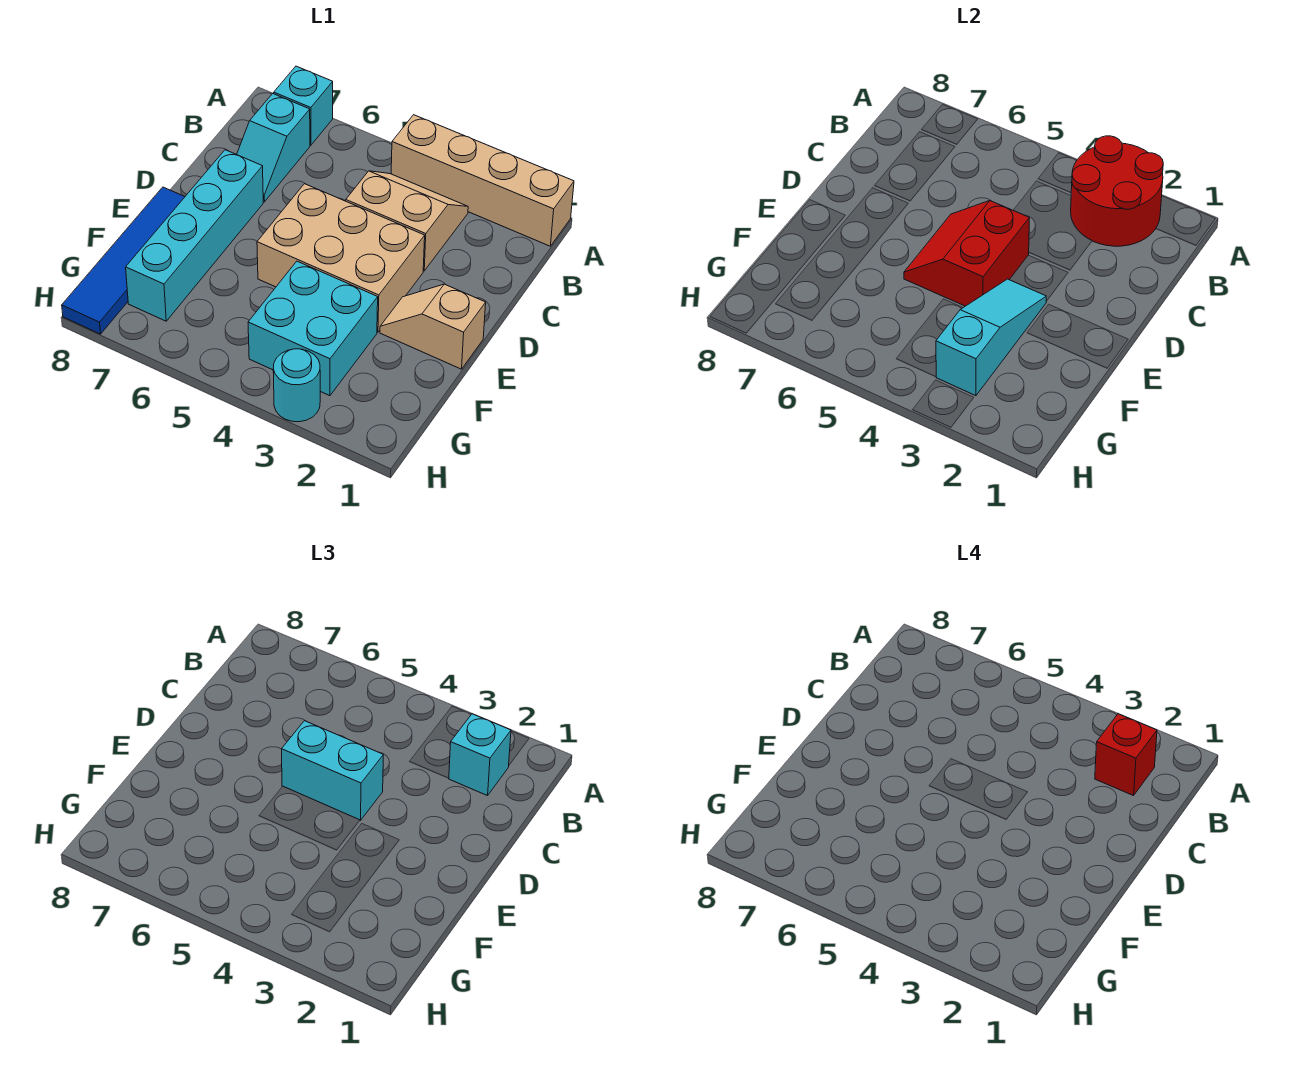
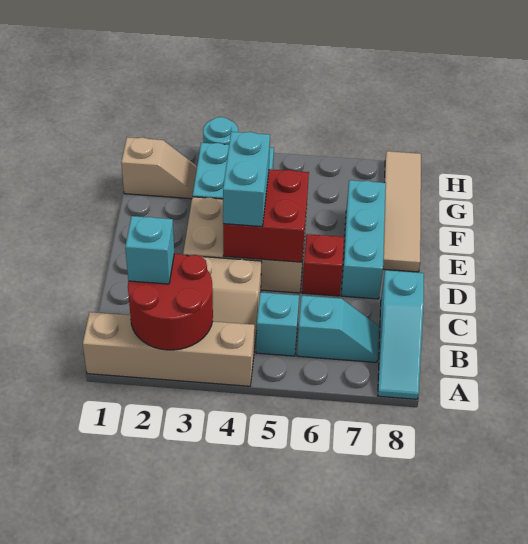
cyan brick A7 level 1 -> cyan brick B5 level 1
red brick B2 level 4 -> red brick D6 level 1
cyan slope B7:C7 level 1 top B -> cyan slope B6:B7 level 1 top 6
red slope D4:E5 level 2 top 4 -> red brick D4:E5 level 2
cyan brick D4:D5 level 3 -> cyan brick D4:E4 level 3
cyan brick D7:G7 level 1 -> cyan brick D7:F7 level 1
tan slope E1:E2 level 1 top 1 -> tan slope G1:G2 level 1 top 1
cyan slope E3:G3 level 2 top G -> cyan slope A8:C8 level 1 top C
blue tile E8:H8 level 1 -> tan tile E8:H8 level 1

